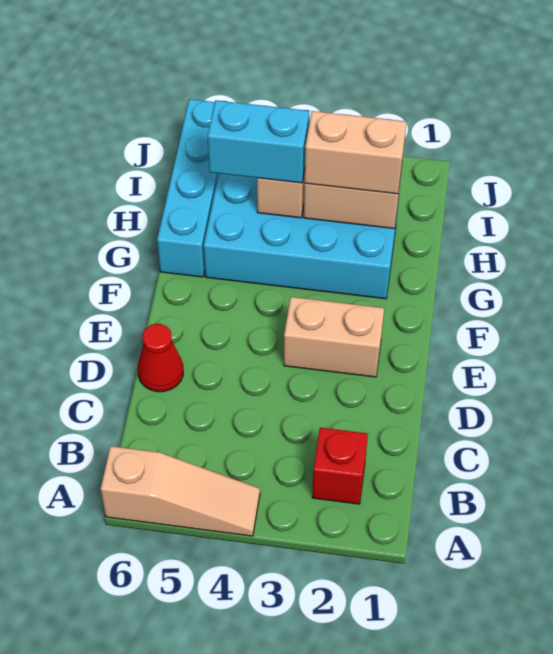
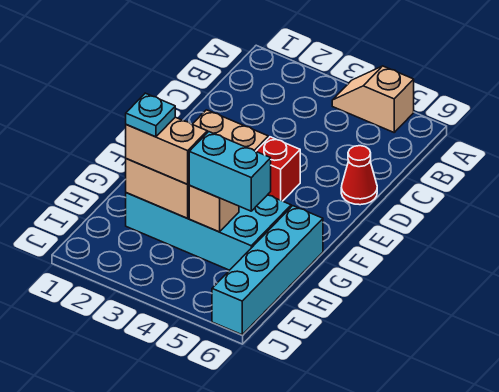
tan slope A4:A6 level 1 top 6 -> tan slope A4:A5 level 1 top 5
red brick B2 level 1 -> red brick E4 level 1
none -> cyan plate H2 level 4

